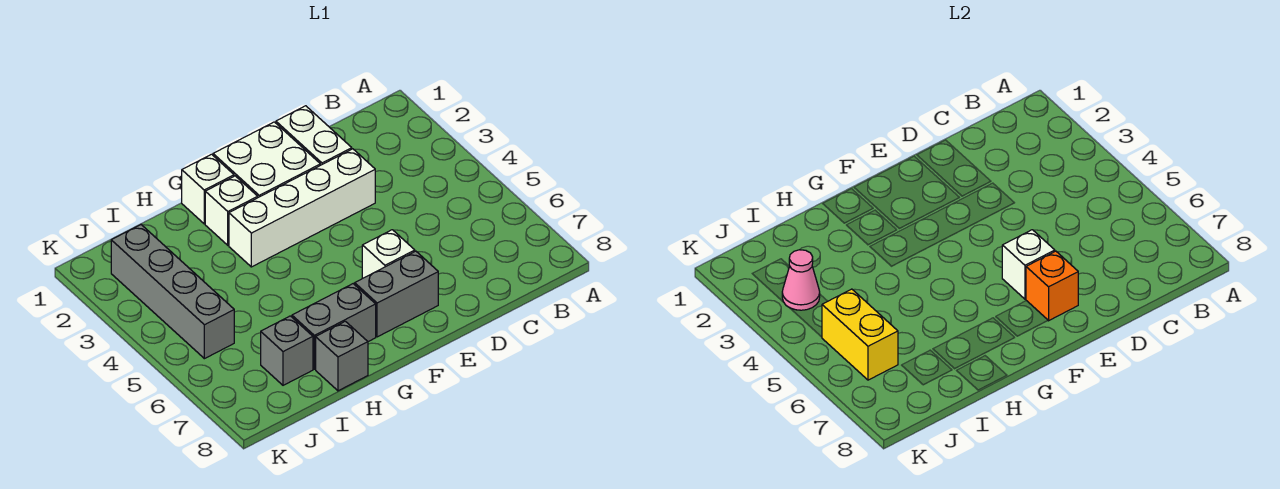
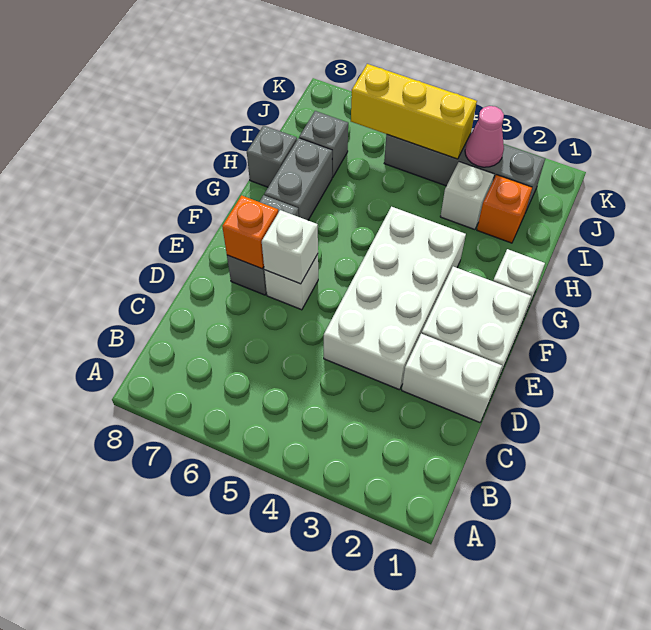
white brick D3:G3 level 1 -> white brick D3:G4 level 1
white brick G2 level 1 -> white brick I3 level 1
none -> orange brick I2 level 1
yellow brick J5:J6 level 2 -> yellow brick J4:J6 level 2

